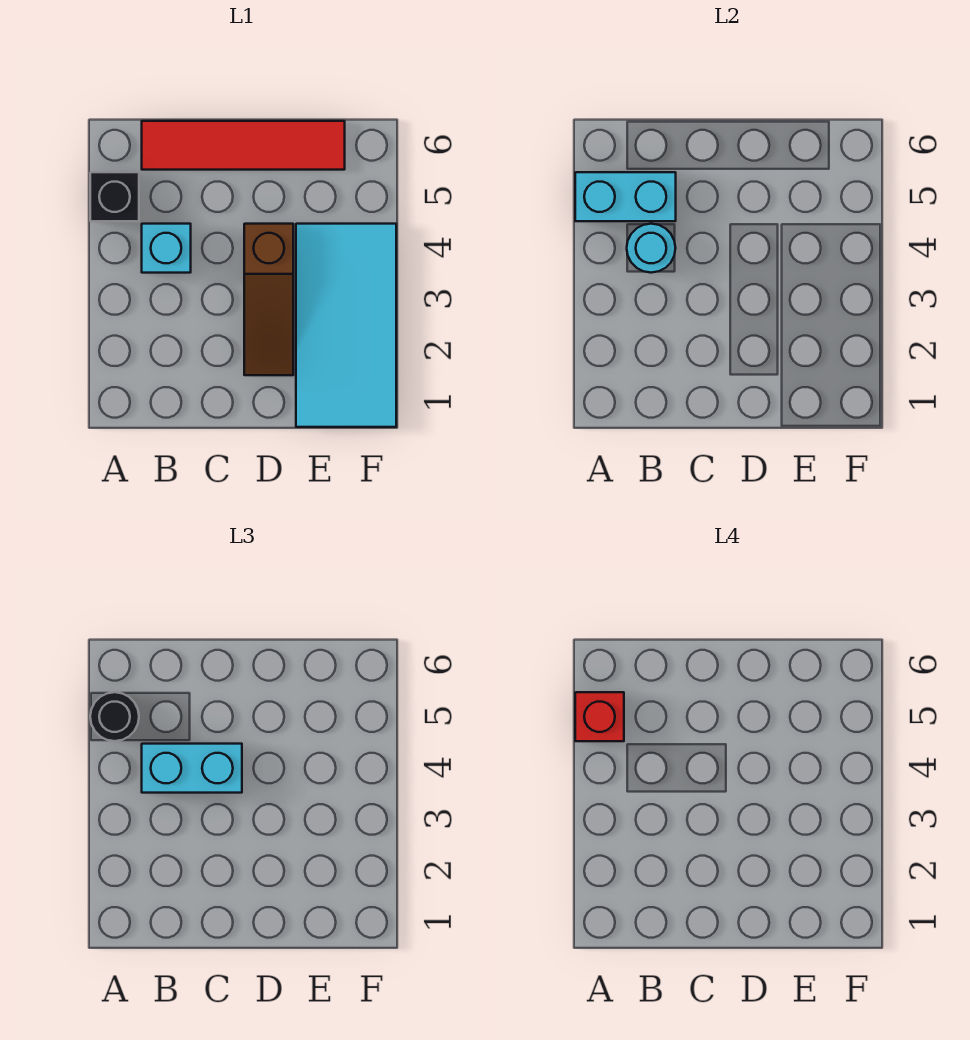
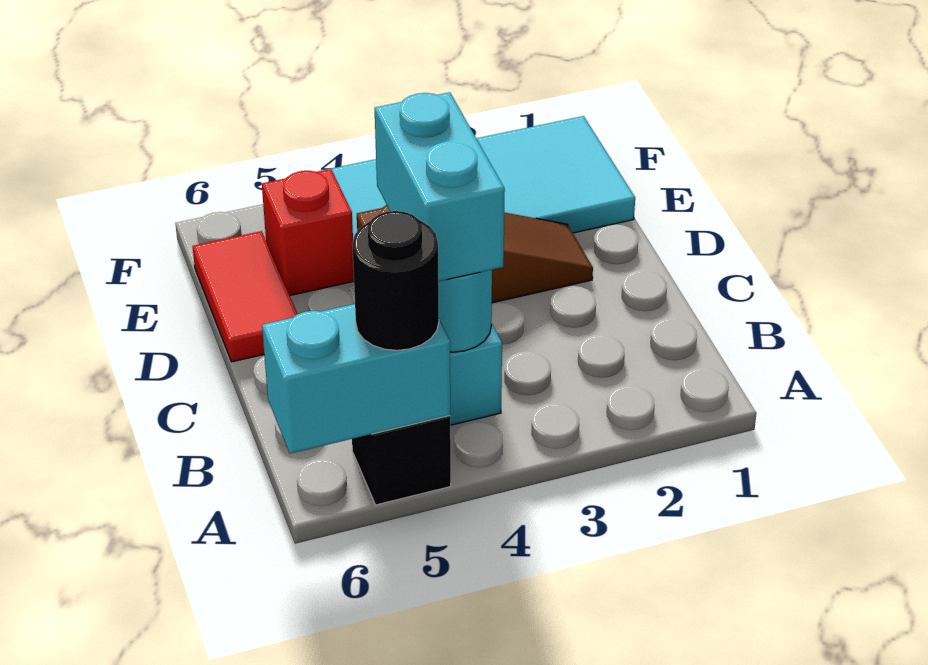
cyan brick A5:B5 level 2 -> cyan brick A5:A6 level 2
red brick A5 level 4 -> red brick E5 level 1
red tile B6:E6 level 1 -> red tile D6:E6 level 1

